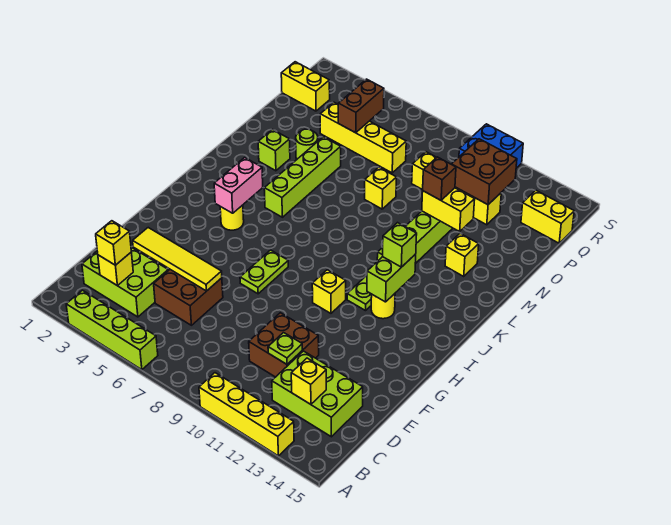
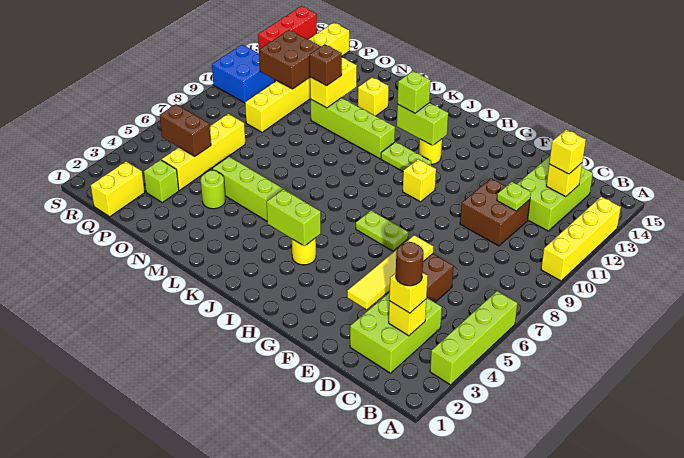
none -> brown round brick C3 level 4
pink brick I4:J4 level 2 -> lime brick I4:J4 level 2
lime brick M3 level 1 -> lime brick P3 level 1
yellow brick N8 level 1 -> yellow brick C13 level 3
none -> red brick S13:S15 level 1

